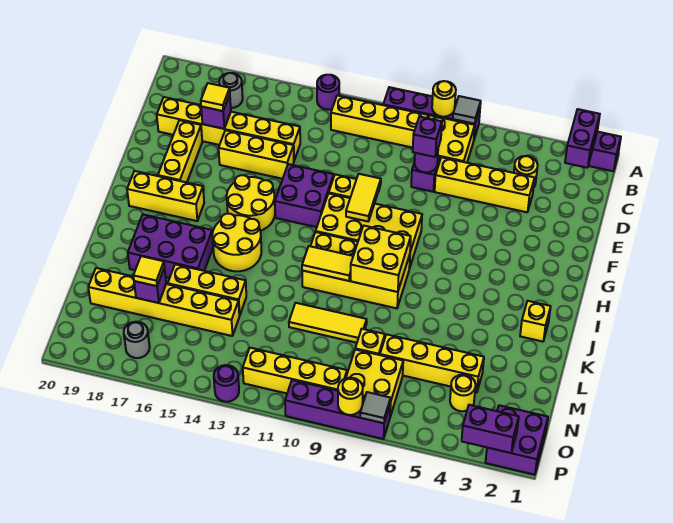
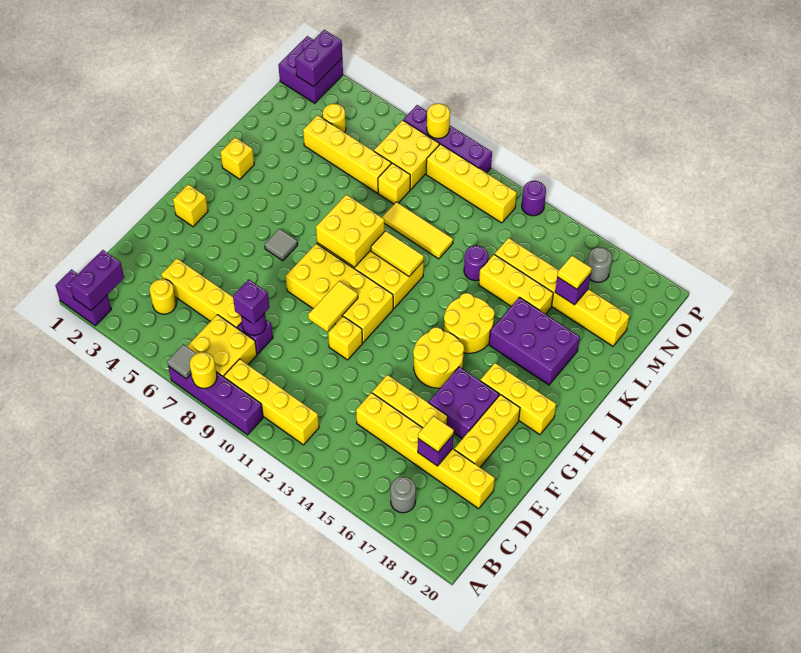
purple round brick A13 level 1 -> purple round brick L13 level 1
purple brick F12:G13 level 1 -> purple brick F16:G17 level 1
none -> yellow brick G2 level 1
purple brick P2:P3 level 2 -> purple brick O2:P2 level 2
grey tile P7 level 2 -> grey tile H6 level 1

